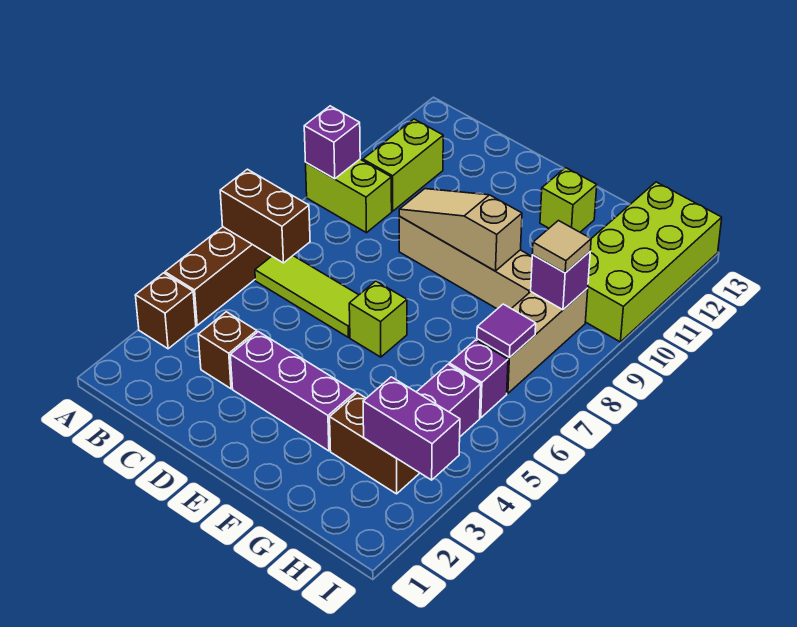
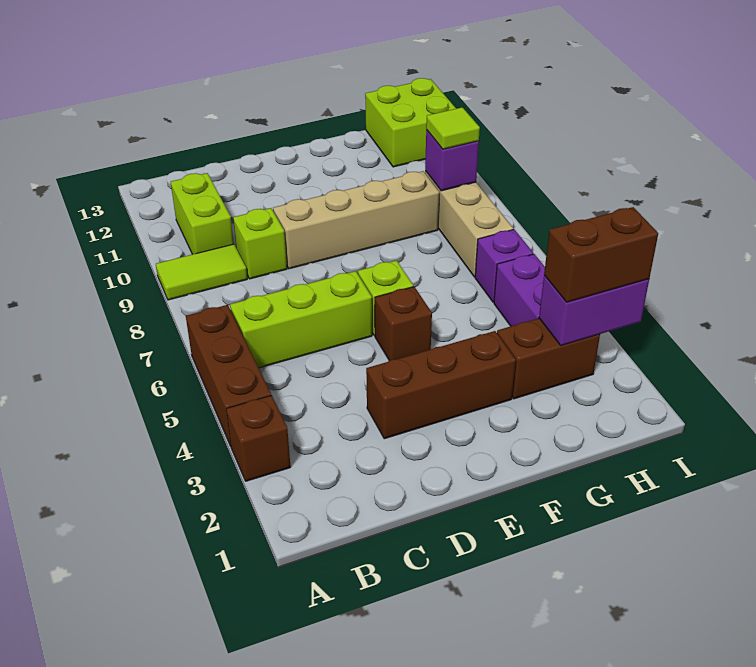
brown brick A6:B6 level 2 -> brown brick H3:I3 level 3
lime brick A9:B9 level 1 -> lime tile A9:B9 level 1
purple brick A9 level 2 -> none
lime tile B6:D6 level 1 -> lime brick B6:D6 level 1
brown brick C3 level 1 -> brown brick E5 level 1
purple brick D3:F3 level 1 -> brown brick D3:F3 level 1
tan slope D9:F9 level 2 top F -> none
lime brick F12 level 1 -> lime brick C9 level 1
purple tile H7 level 2 -> none
tan tile H9 level 3 -> lime tile H9 level 3
lime brick H10:I13 level 1 -> lime brick H12:I13 level 1

